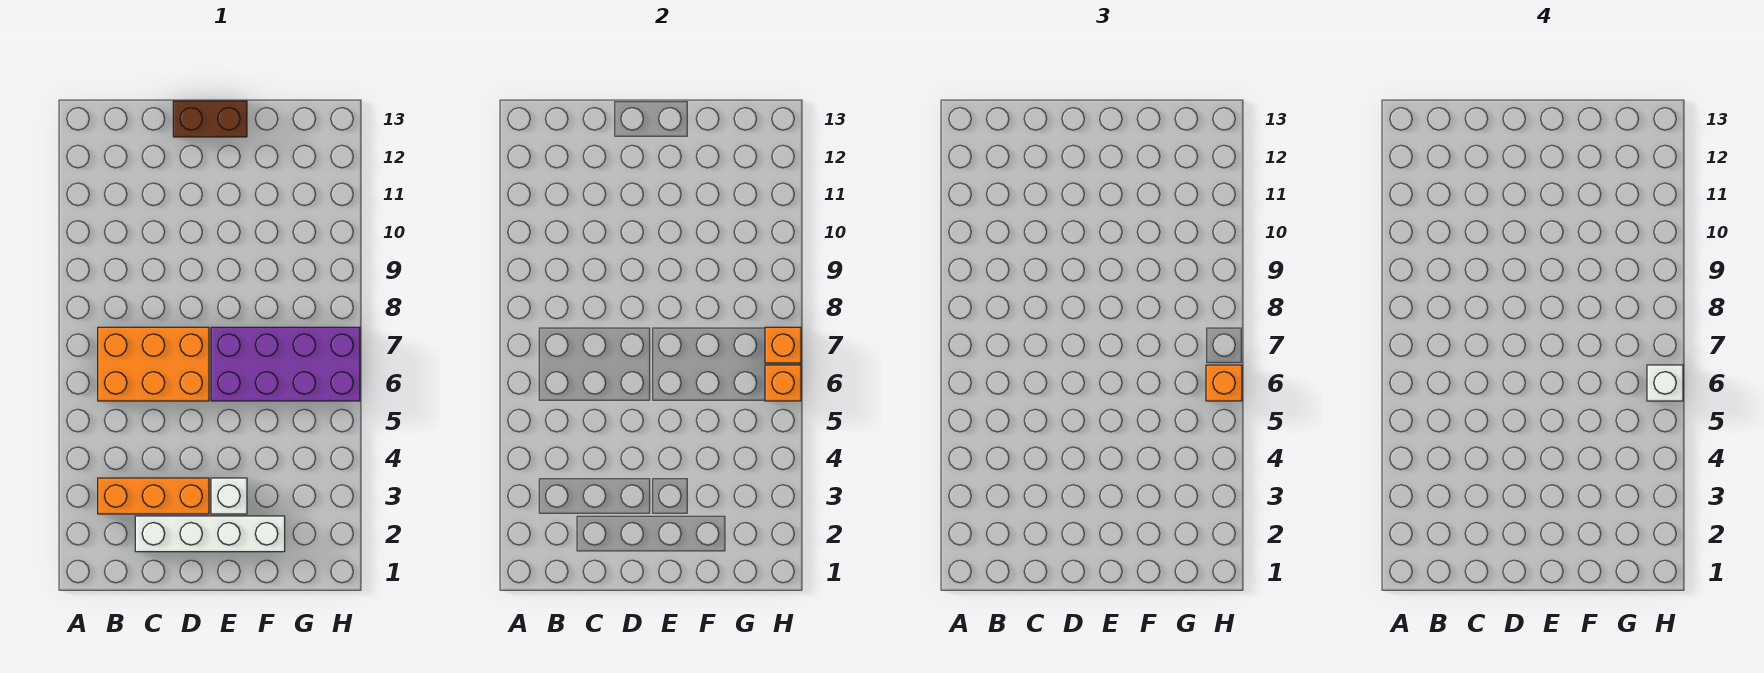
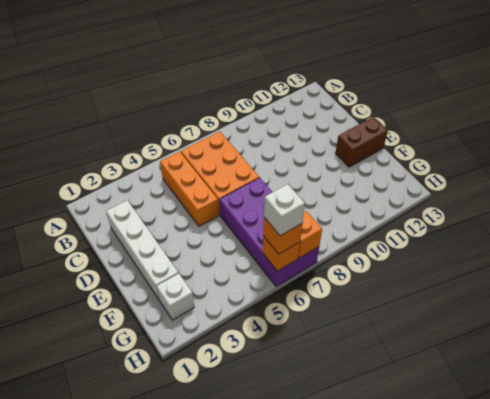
orange brick B3:D3 level 1 -> orange brick B5:D5 level 1
brown brick D13:E13 level 1 -> brown brick E12:E13 level 1
white brick E3 level 1 -> white brick G2 level 1

